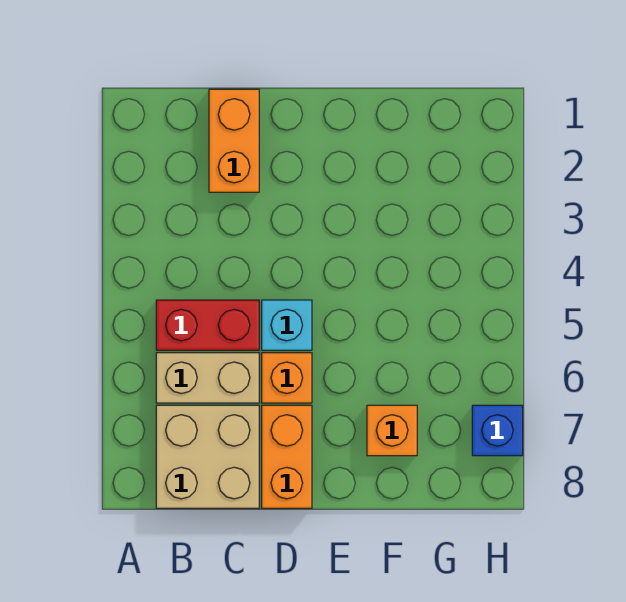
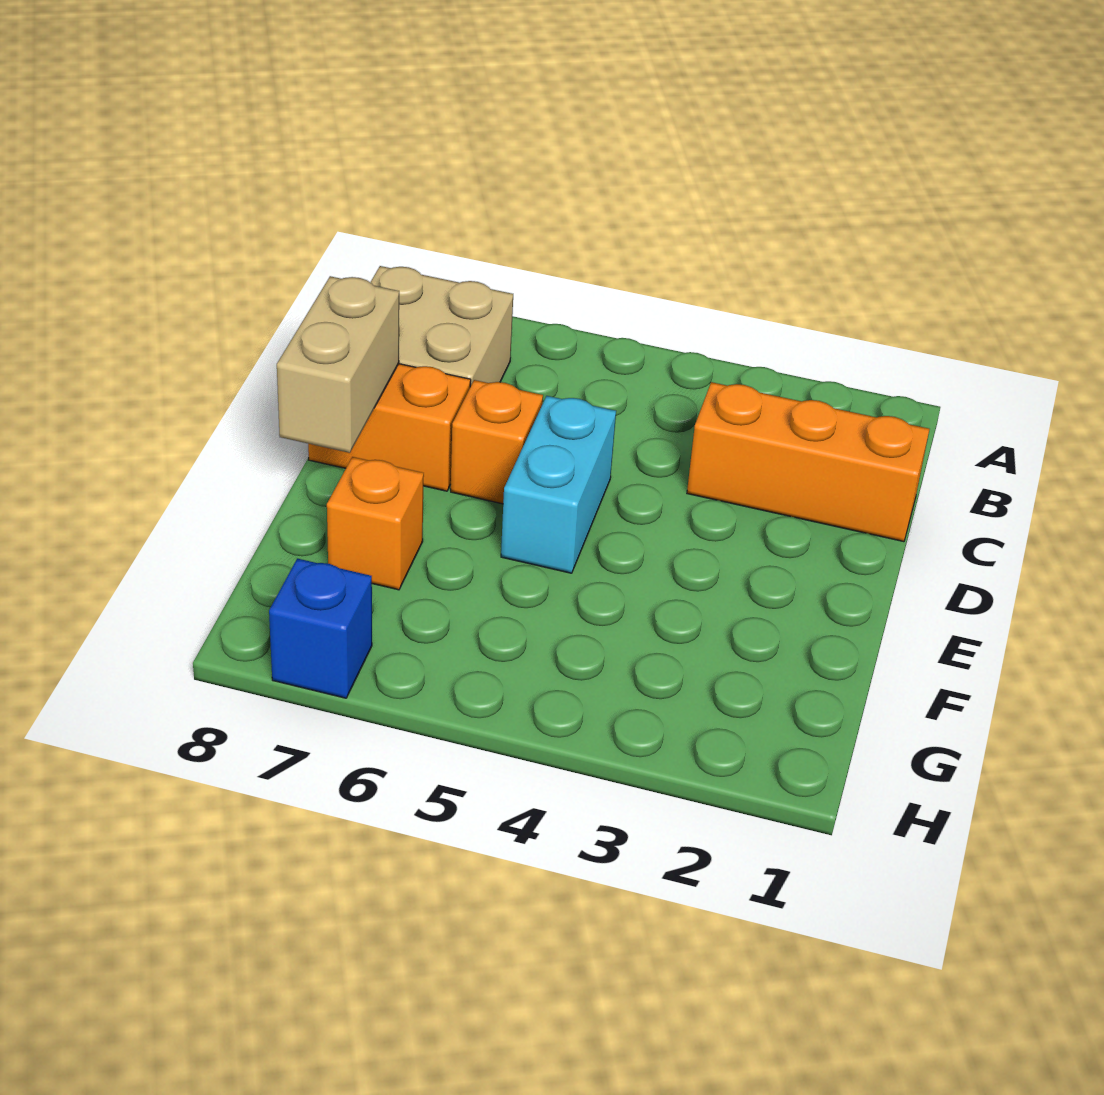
red brick B5:C5 level 1 -> none
tan brick B6:C6 level 1 -> tan brick D8:E8 level 2
orange brick C1:C2 level 1 -> orange brick C1:C3 level 1
cyan brick D5 level 1 -> cyan brick D5:E5 level 1

